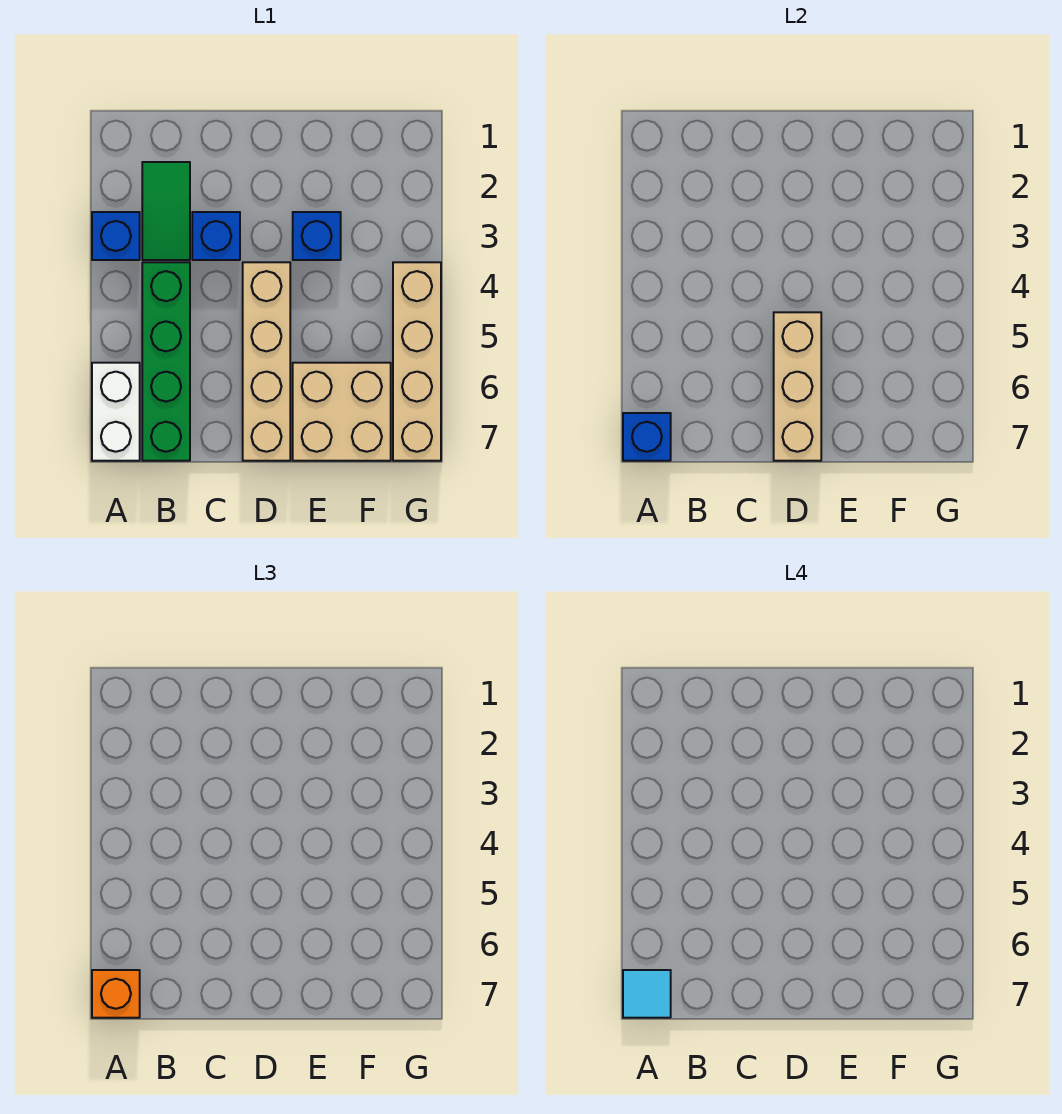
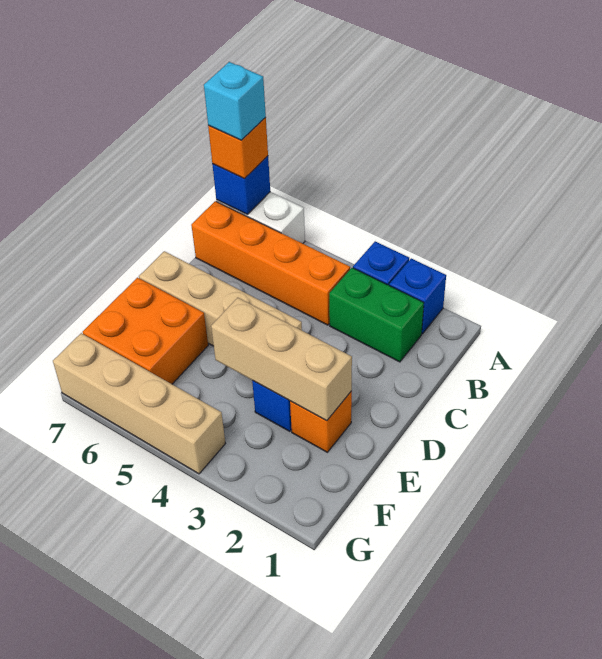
cyan tile A7 level 4 -> cyan brick A7 level 4
green tile B2:B3 level 1 -> green brick B2:B3 level 1
green brick B4:B7 level 1 -> orange brick B4:B7 level 1
blue brick C3 level 1 -> blue brick A2 level 1
tan brick D5:D7 level 2 -> tan brick E2:E4 level 2
none -> orange brick E2 level 1
tan brick E6:F7 level 1 -> orange brick E6:F7 level 1

